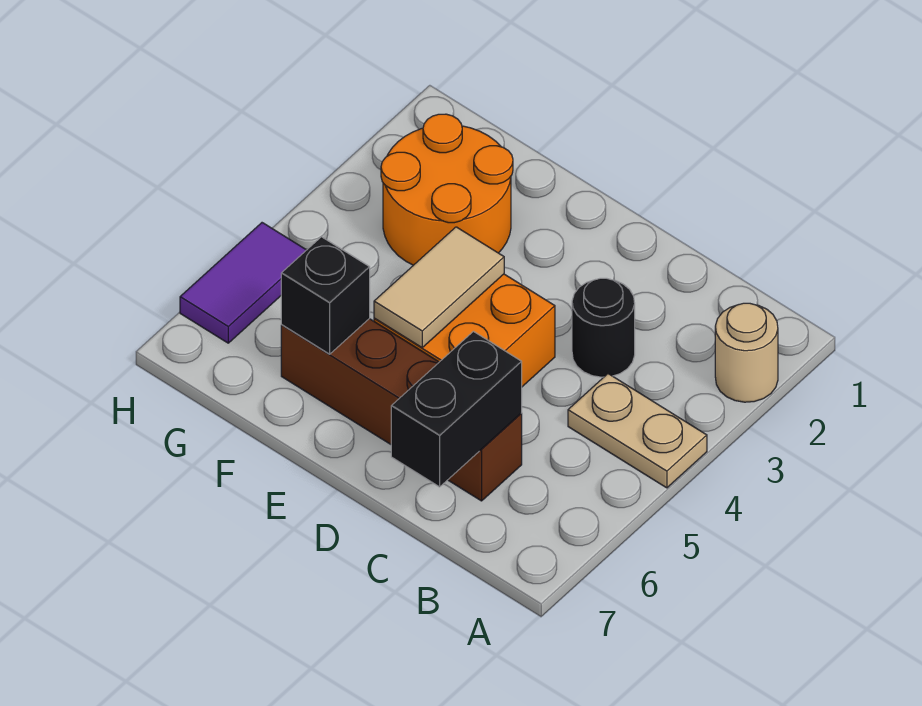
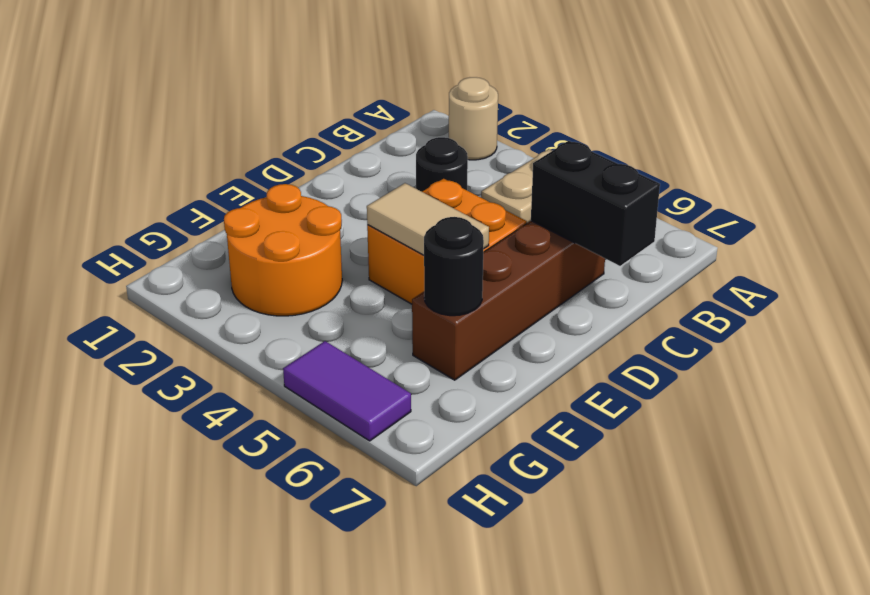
black brick F6 level 2 -> black round brick F6 level 2

